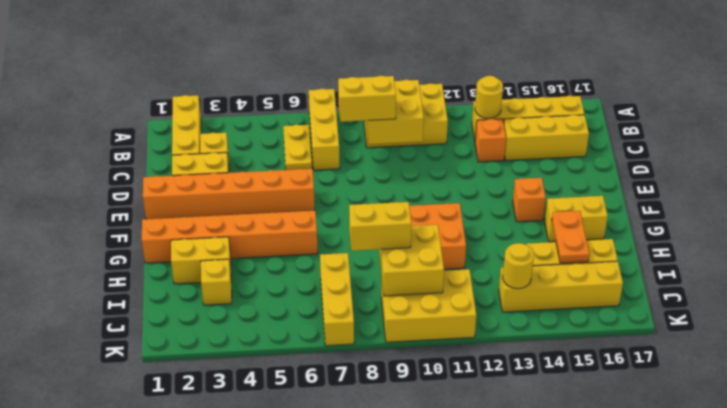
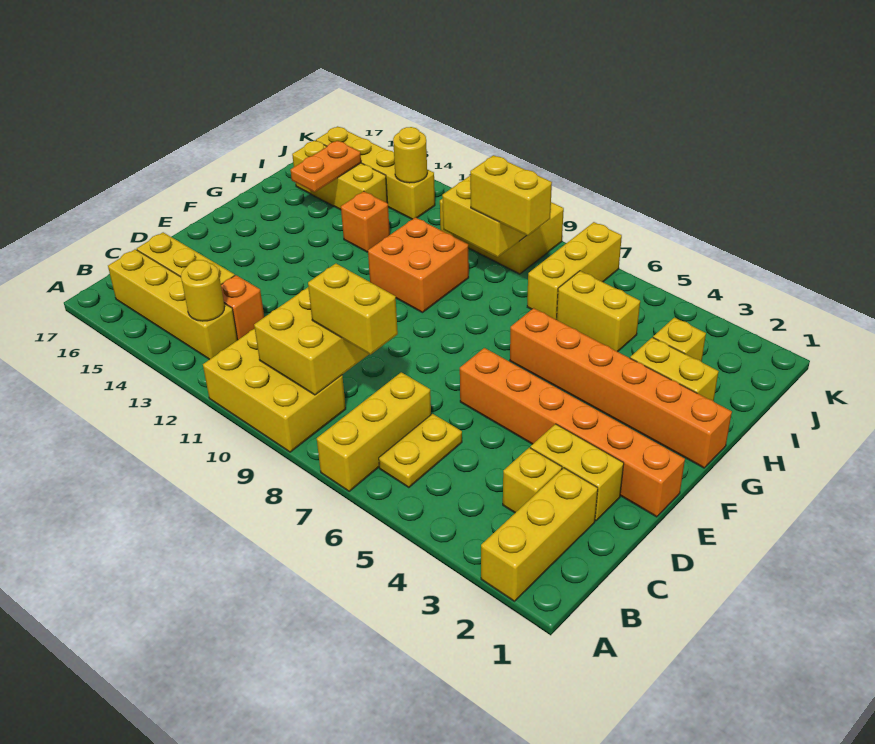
orange brick F14 level 1 -> orange brick H13 level 1
yellow brick G15:G16 level 1 -> yellow brick I5:I6 level 1

